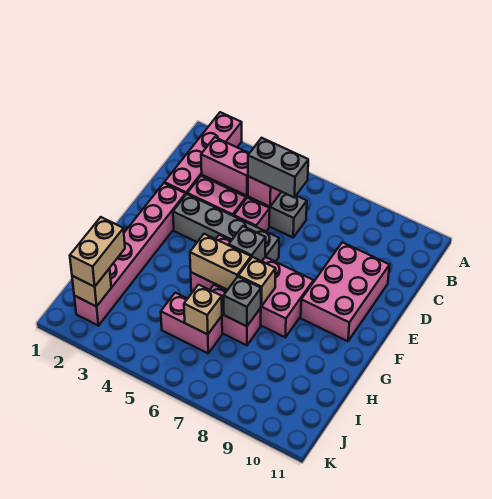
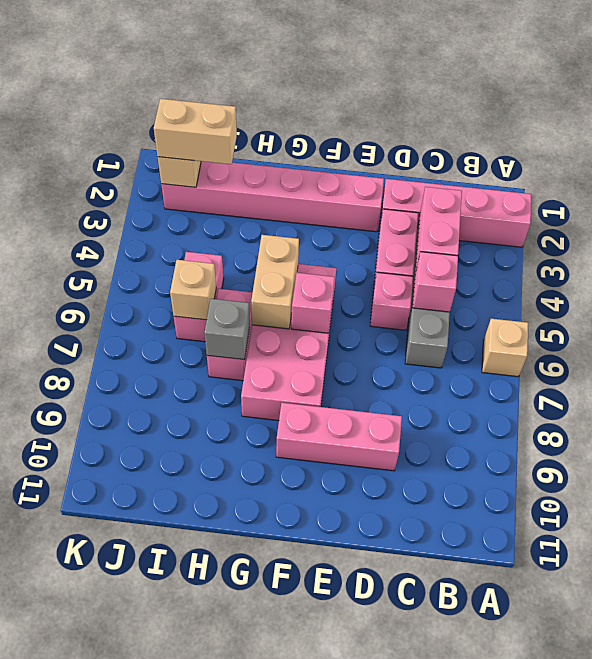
grey brick C5:C6 level 3 -> none
pink brick D9:F10 level 1 -> pink brick D9:F9 level 1
grey brick E3:E6 level 1 -> none
grey brick F6 level 2 -> pink brick F6 level 2
tan brick G7 level 2 -> tan brick A6 level 1

